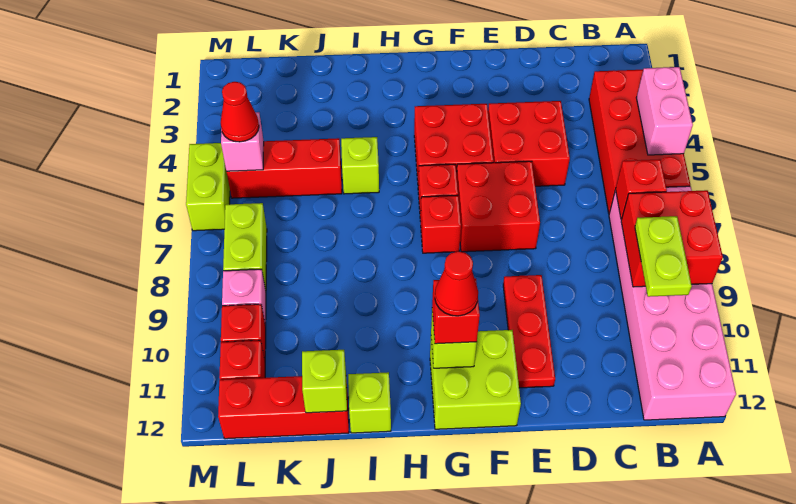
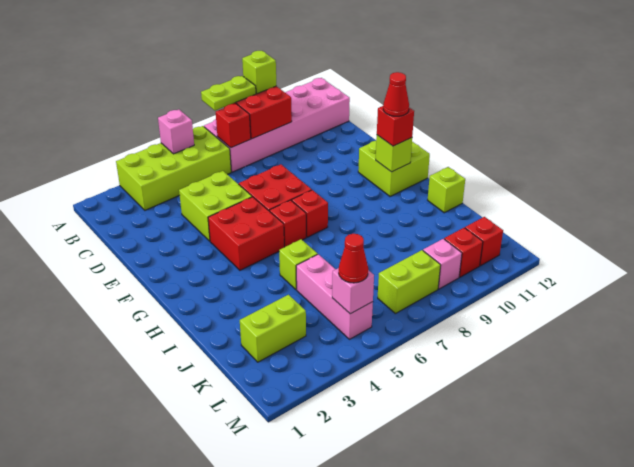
red brick A3:B6 level 1 -> lime brick A3:B6 level 1
pink brick A4:A5 level 2 -> pink brick A5 level 2
lime plate B9:B10 level 3 -> lime plate A7:A8 level 3
red brick D4:E5 level 1 -> lime brick D4:E5 level 1
red plate E9:E11 level 1 -> none
red brick J5:L5 level 1 -> pink brick J5:L5 level 1
red brick J12:L12 level 1 -> none
lime brick J12 level 2 -> lime brick A9 level 3
lime brick M5:M6 level 1 -> lime brick K2:K3 level 1

